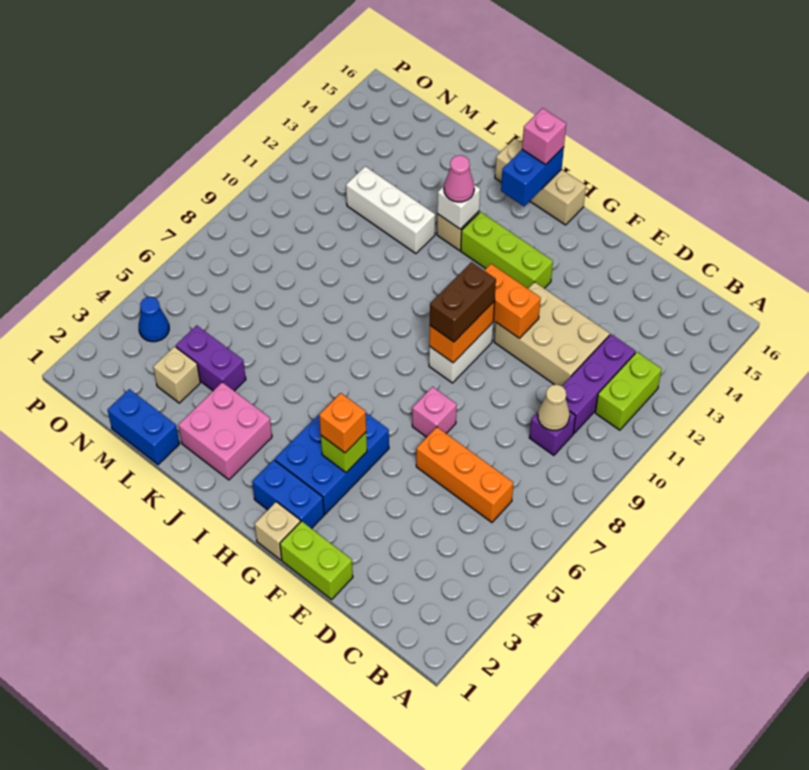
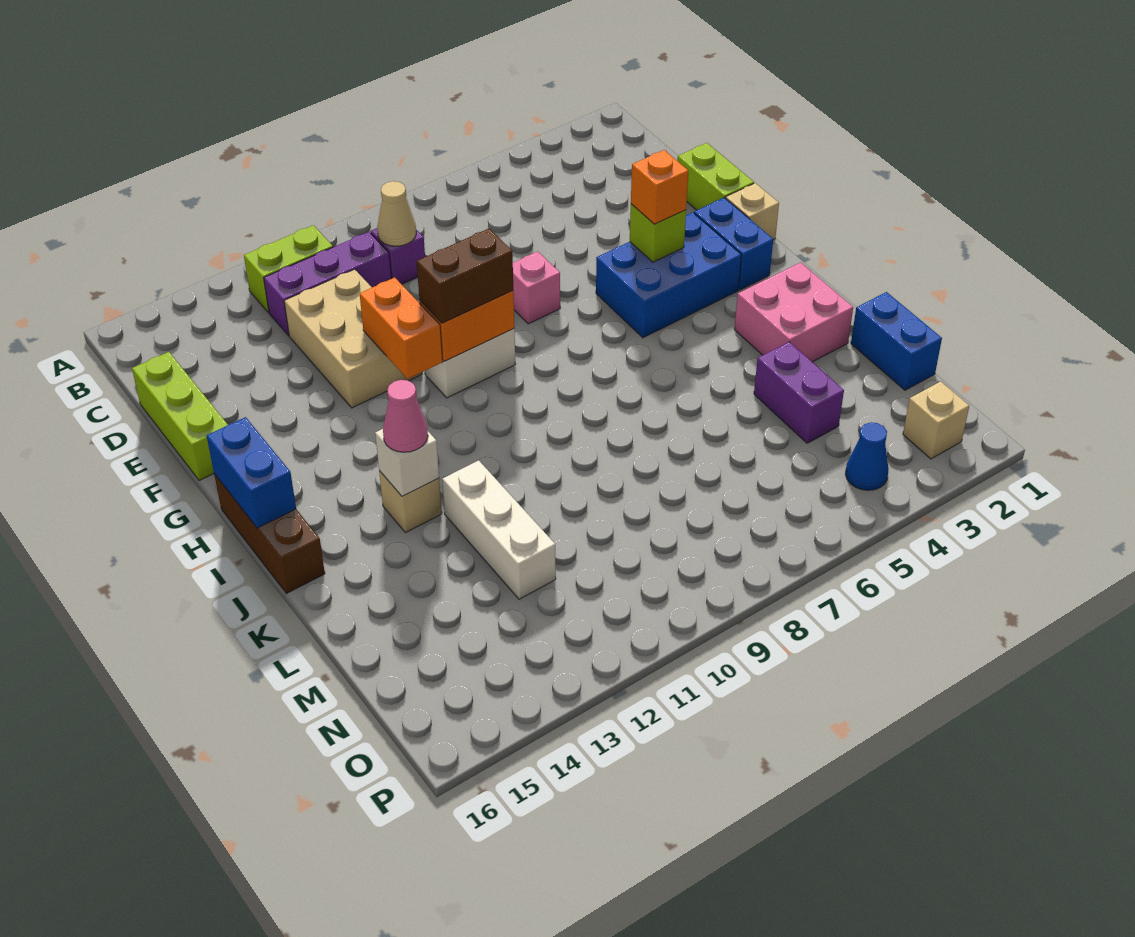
orange brick C6:E6 level 1 -> none
lime brick G13:I13 level 1 -> lime brick D16:F16 level 1
tan brick H16:J16 level 1 -> brown brick H16:J16 level 1
blue brick I15:I16 level 2 -> blue brick H16:I16 level 2
pink brick I16 level 3 -> none
tan brick M3 level 1 -> tan brick O2 level 1

